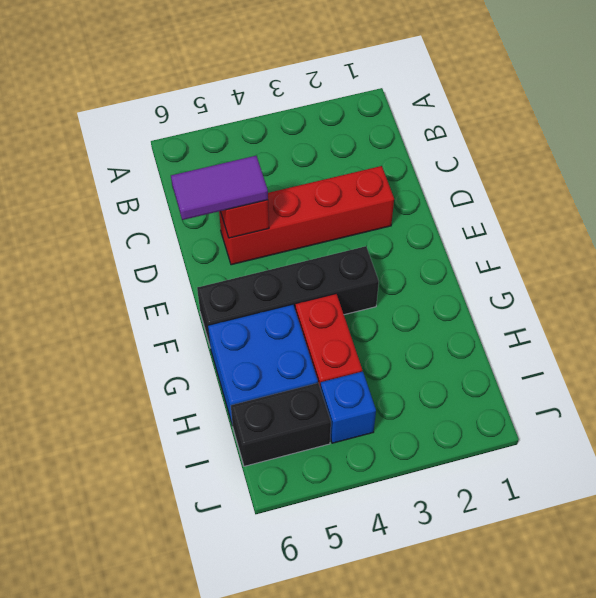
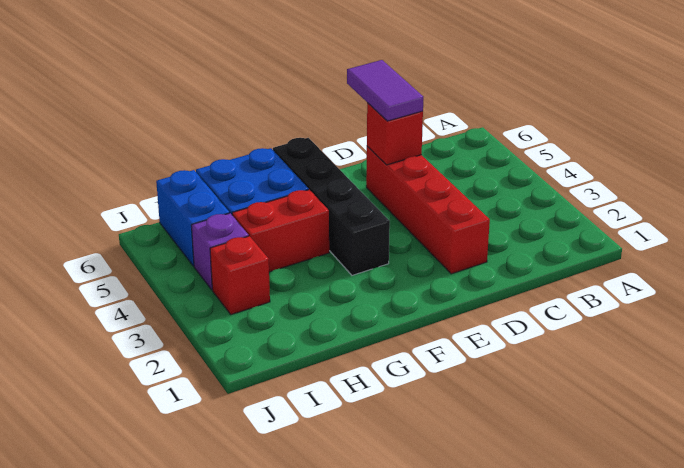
none -> red brick I3 level 1
blue brick I4 level 1 -> purple brick I4 level 1
black brick I5:I6 level 1 -> blue brick I5:I6 level 1

